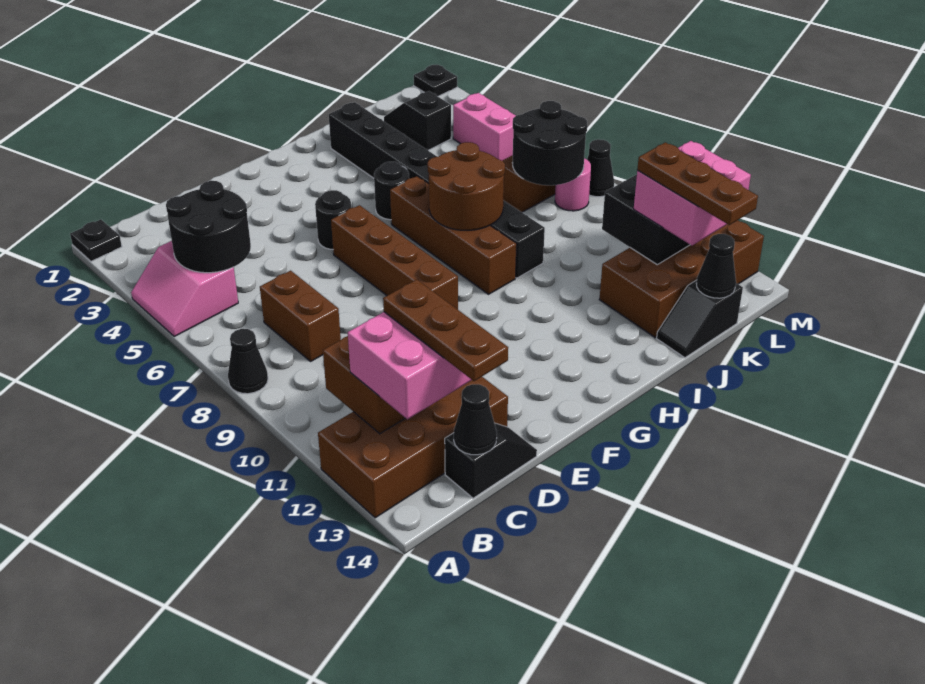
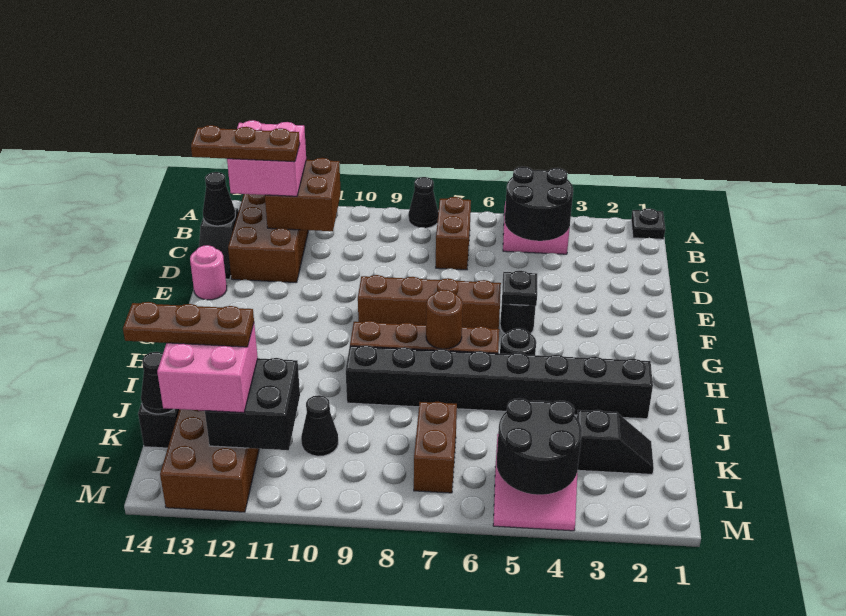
brown brick C7:C8 level 1 -> brown brick B7:C7 level 1
brown round brick H7:I8 level 2 -> brown round brick H7 level 2
black round brick K7:L8 level 2 -> black round brick L4:M5 level 2
pink round brick L8 level 1 -> pink round brick E14 level 1
black plate M1 level 1 -> black plate F5 level 2
black cone M8 level 1 -> black cone K10 level 1

